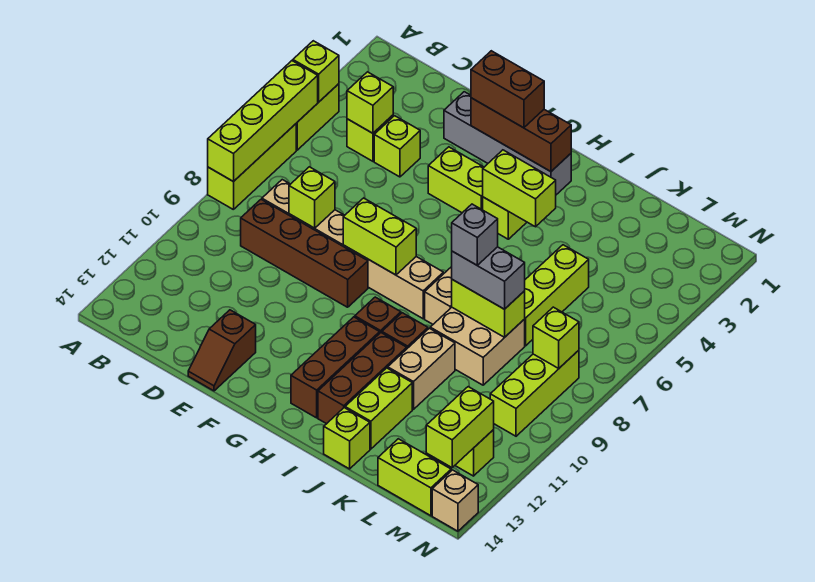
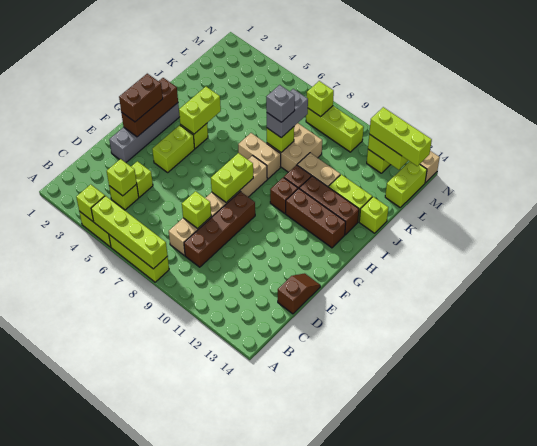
brown slope E13:E14 level 1 top 13 -> brown slope D14:E14 level 1 top D
lime brick J8:K8 level 2 -> lime brick J8 level 2
lime brick K5:K7 level 1 -> lime brick M12:M14 level 3

